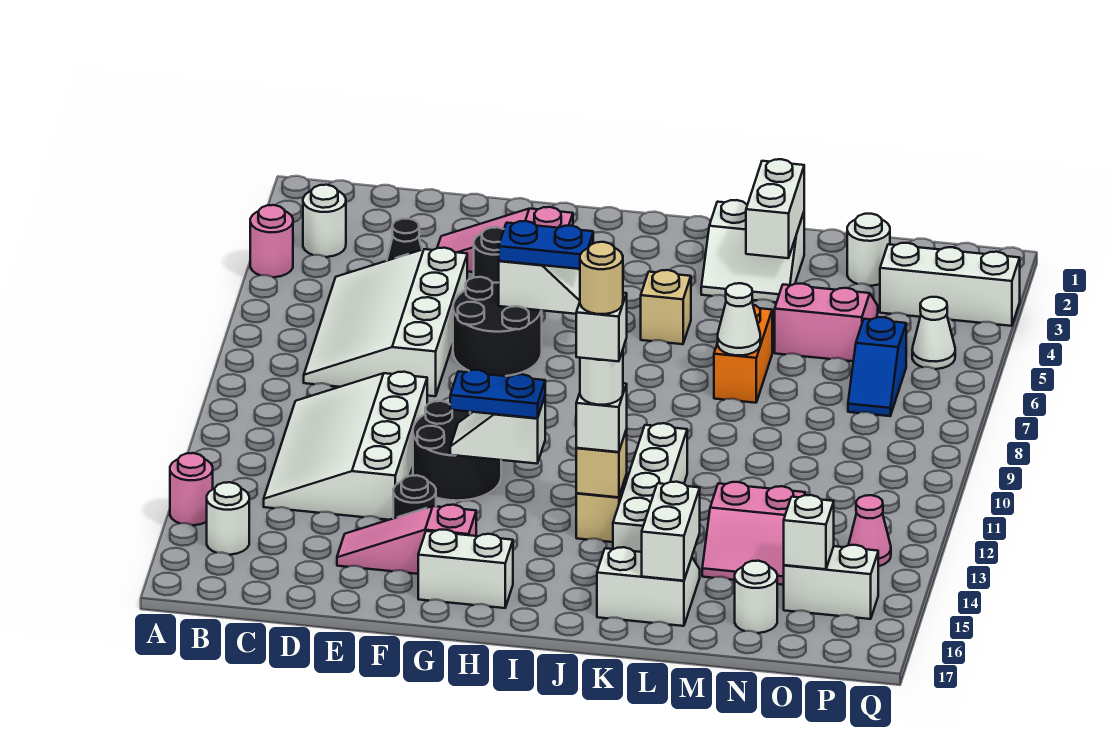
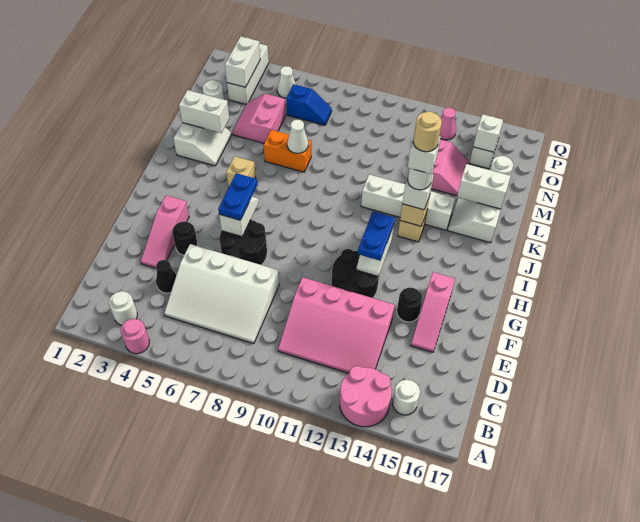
pink round brick A14 level 1 -> pink round brick A13:B14 level 1
white slope C10:E13 level 1 top E -> pink slope C10:E13 level 1 top E
white brick G16:H16 level 1 -> white brick O3:P3 level 2

